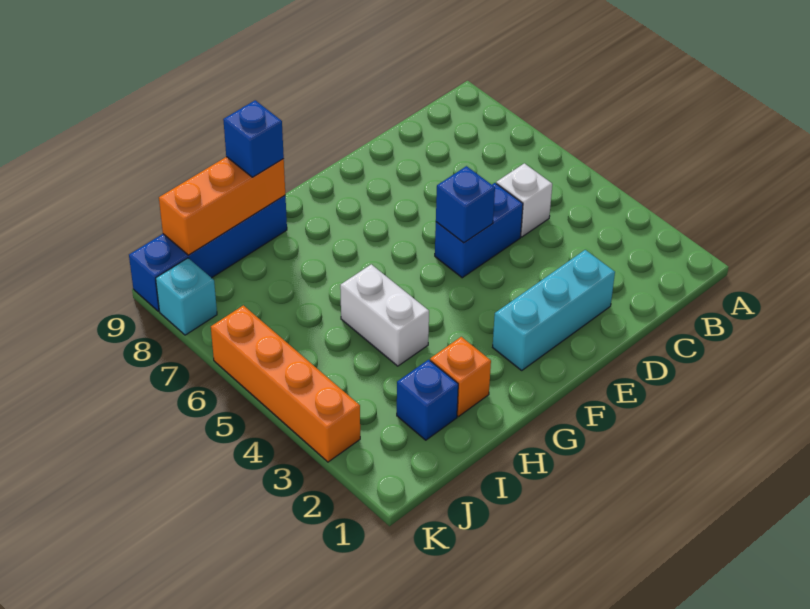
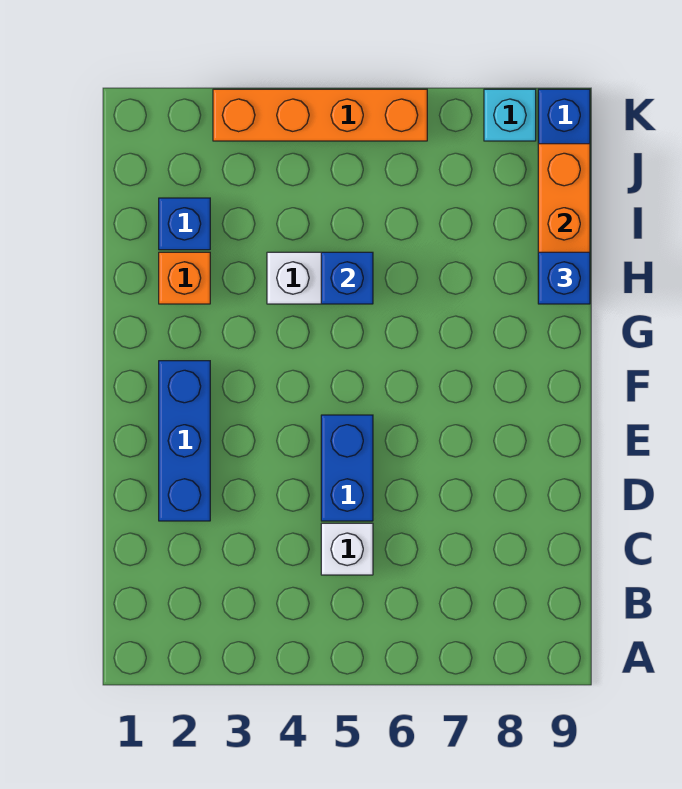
cyan brick D2:F2 level 1 -> blue brick D2:F2 level 1
blue brick E5 level 2 -> blue brick H5 level 2

